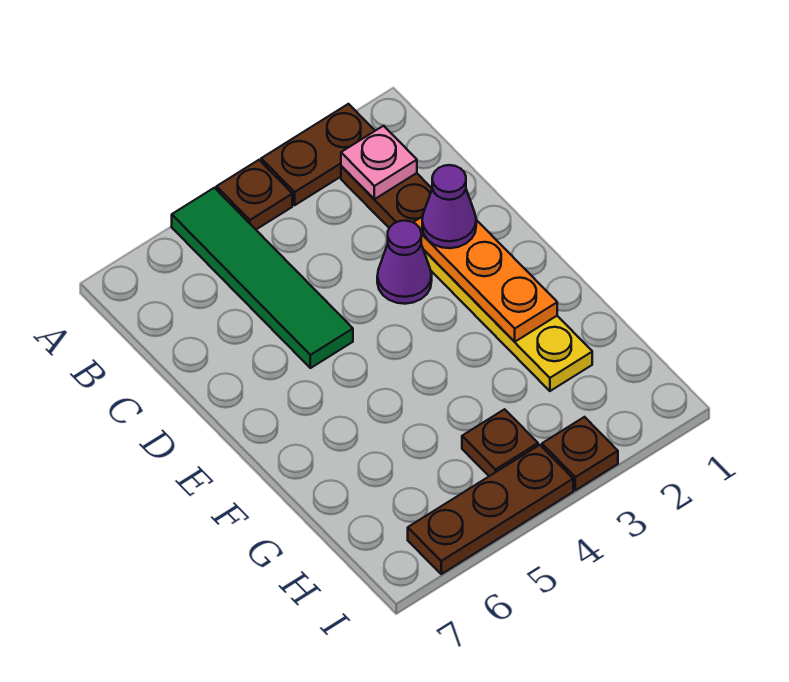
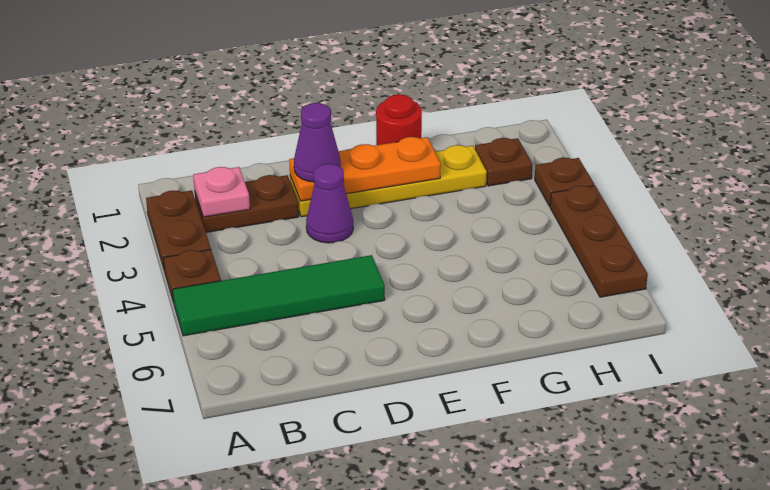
none -> red round brick F1 level 1
brown plate H4 level 1 -> brown plate H2 level 1

